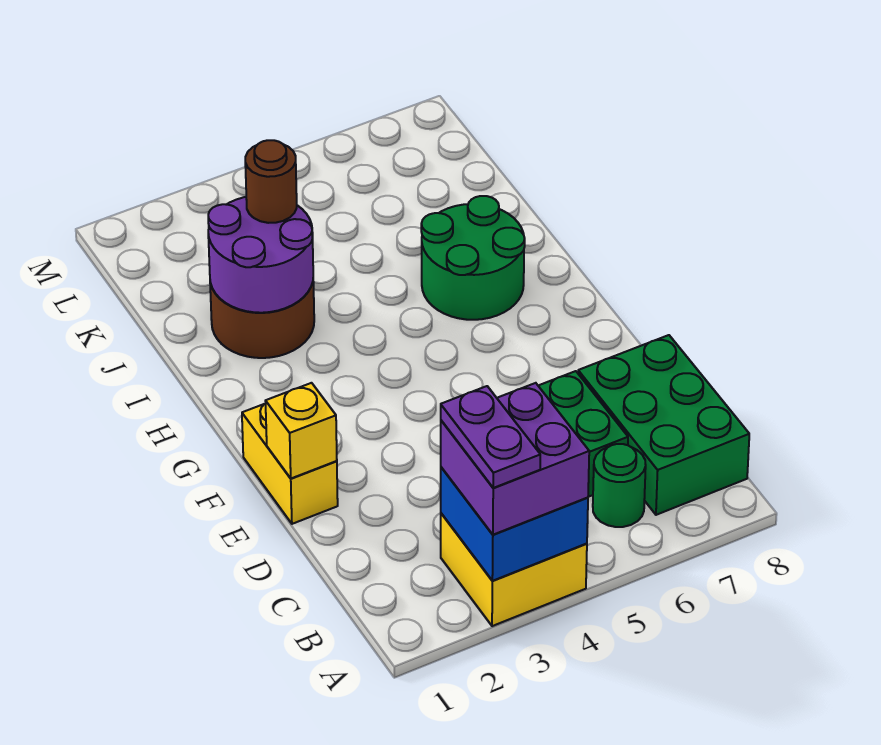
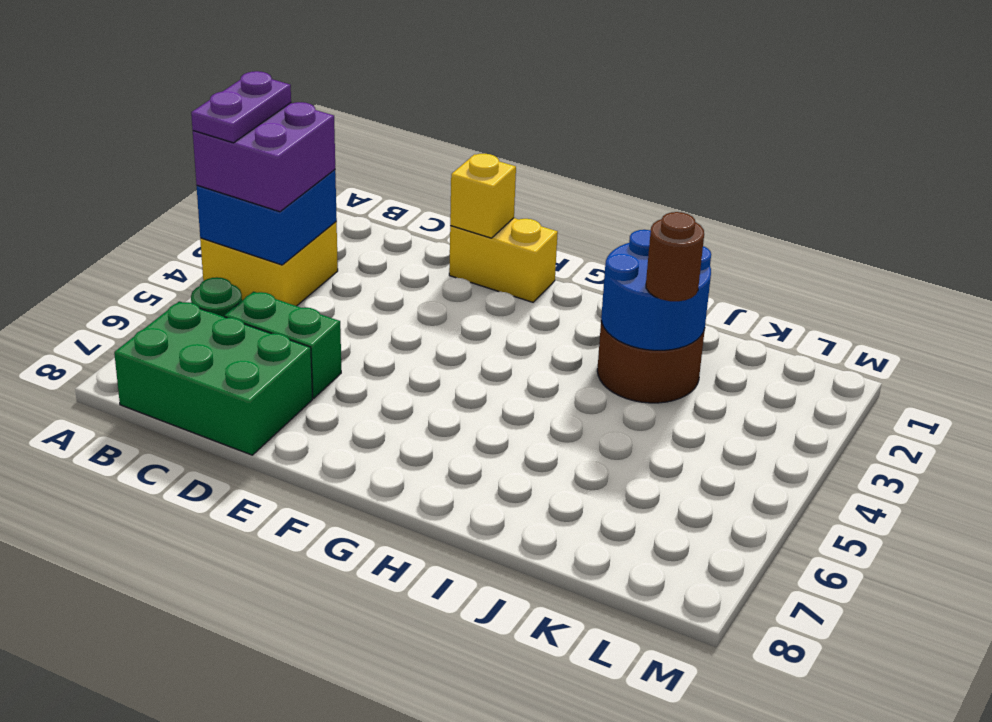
purple plate A3:B3 level 4 -> purple plate A3:A4 level 4
green round brick H6:I7 level 1 -> none
purple round brick I2:J3 level 2 -> blue round brick I2:J3 level 2

